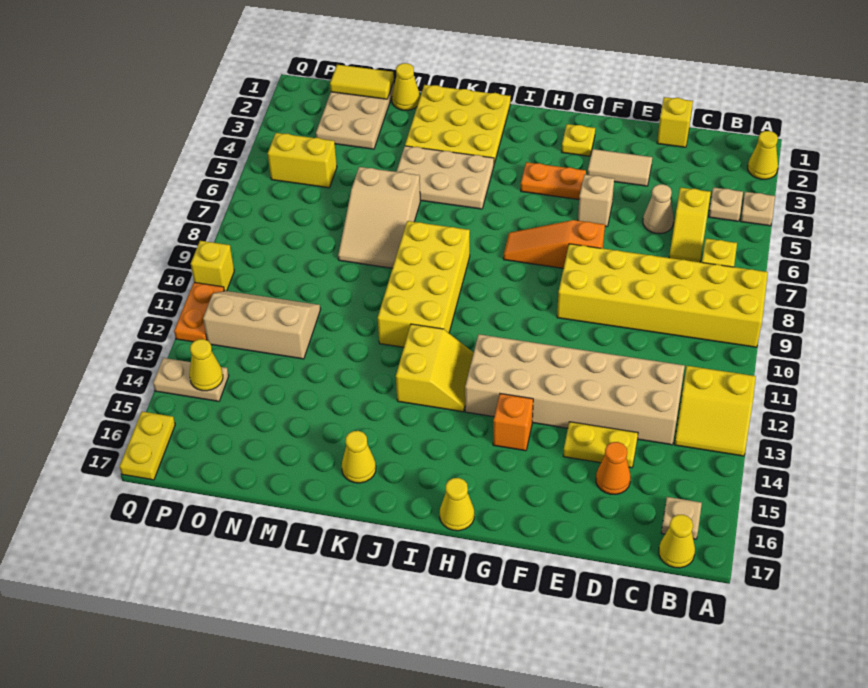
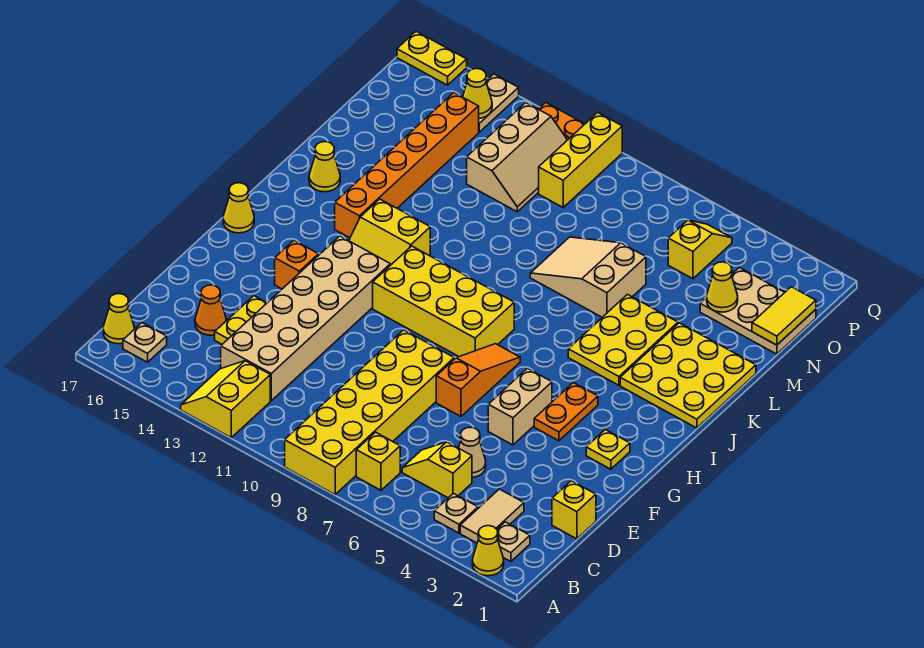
tan plate A4 level 1 -> tan plate B2 level 1
tan tile E3:F3 level 1 -> tan tile B3:C3 level 1
tan brick F5 level 1 -> tan brick F5:G5 level 1
tan plate J4:L5 level 1 -> yellow plate J4:L5 level 1
yellow brick J8:K11 level 1 -> yellow brick H8:I11 level 1
none -> orange brick J14:O14 level 1
yellow cone M1 level 1 -> yellow cone N3 level 2
yellow brick O5:P5 level 1 -> yellow slope O5:P5 level 1 top O
yellow brick Q10 level 1 -> yellow brick O10:Q10 level 1

